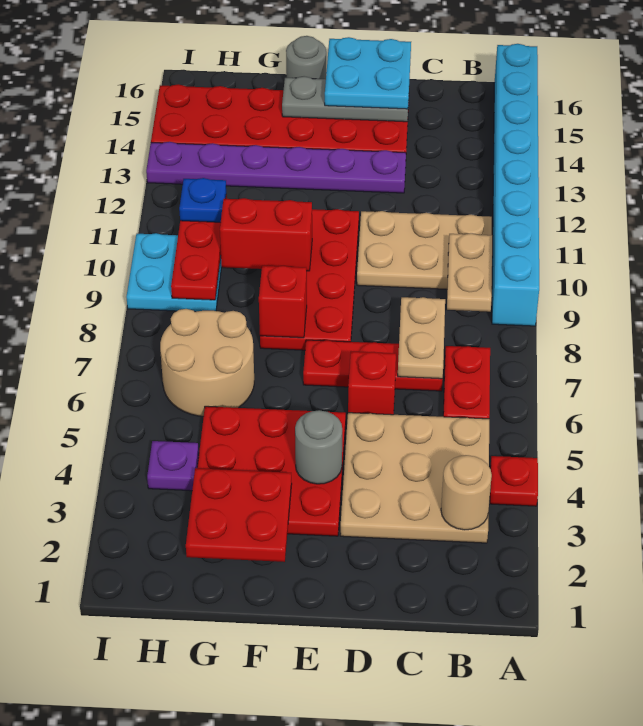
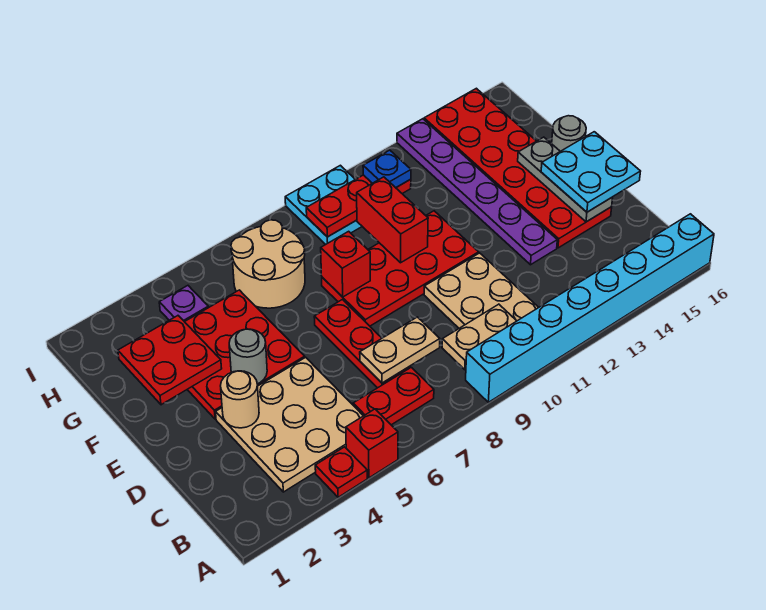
tan round brick B3 level 2 -> tan round brick D3 level 2
red brick D6 level 1 -> red brick A5 level 1

